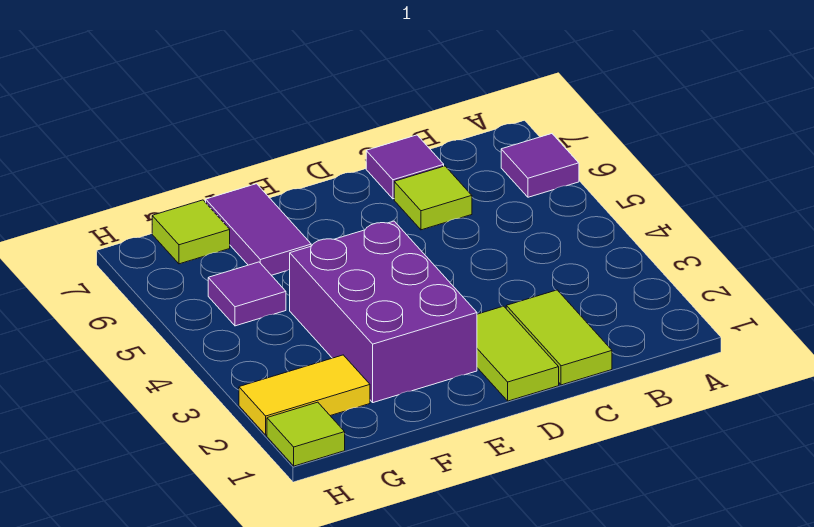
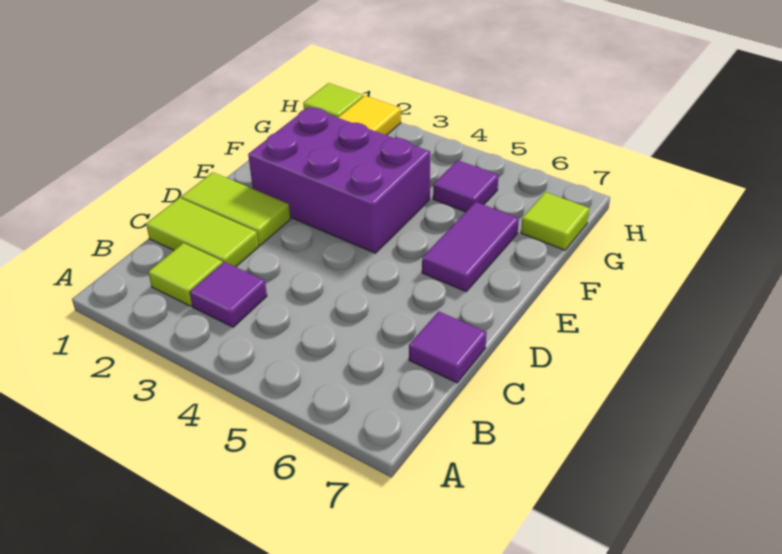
purple tile A6 level 1 -> purple tile B3 level 1
lime tile C6 level 1 -> lime tile B2 level 1
purple tile F6:F7 level 1 -> purple tile E6:F6 level 1

